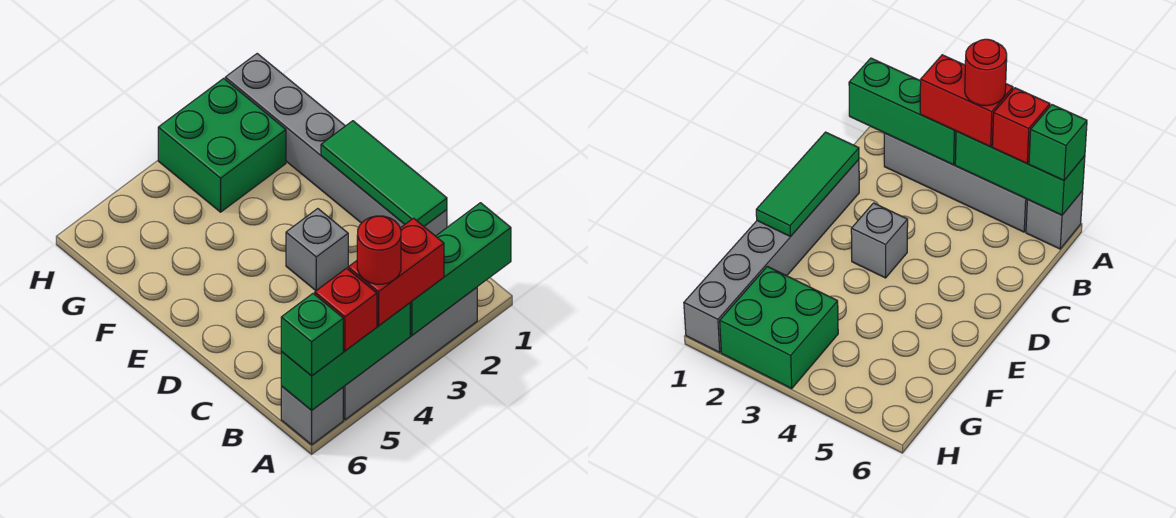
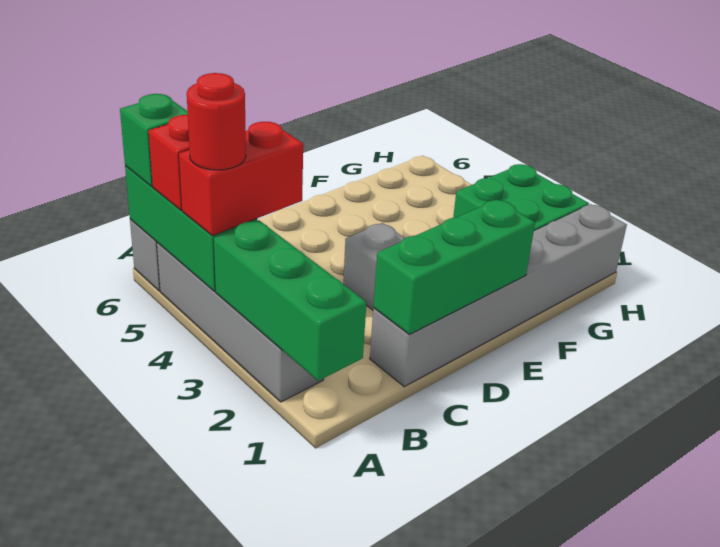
red brick A3:A4 level 3 -> red brick A4:B4 level 3
green tile C1:E1 level 2 -> green brick C1:E1 level 2

